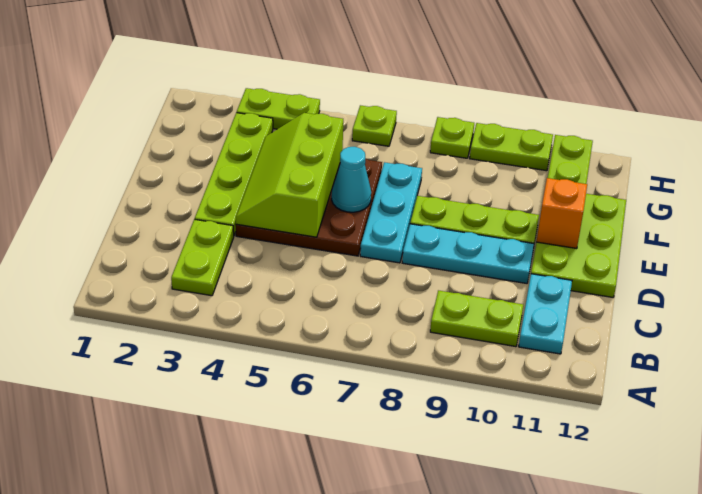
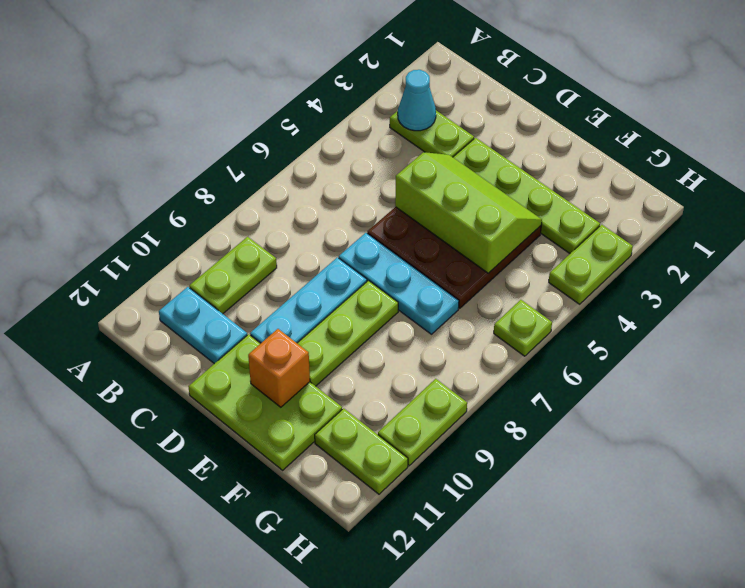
cyan cone E6 level 2 -> cyan cone B3 level 2
lime plate H8 level 1 -> none

